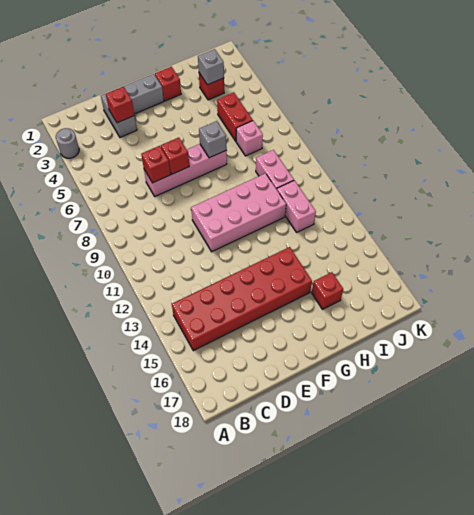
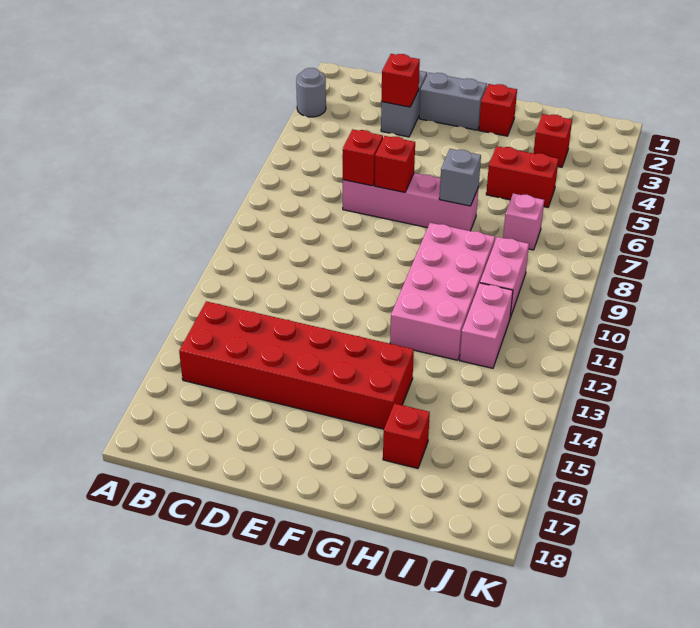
pink brick E10:H11 level 1 -> pink brick G9:H12 level 1
grey brick I3 level 2 -> none
red brick I5:I6 level 1 -> red brick H5:I5 level 1

